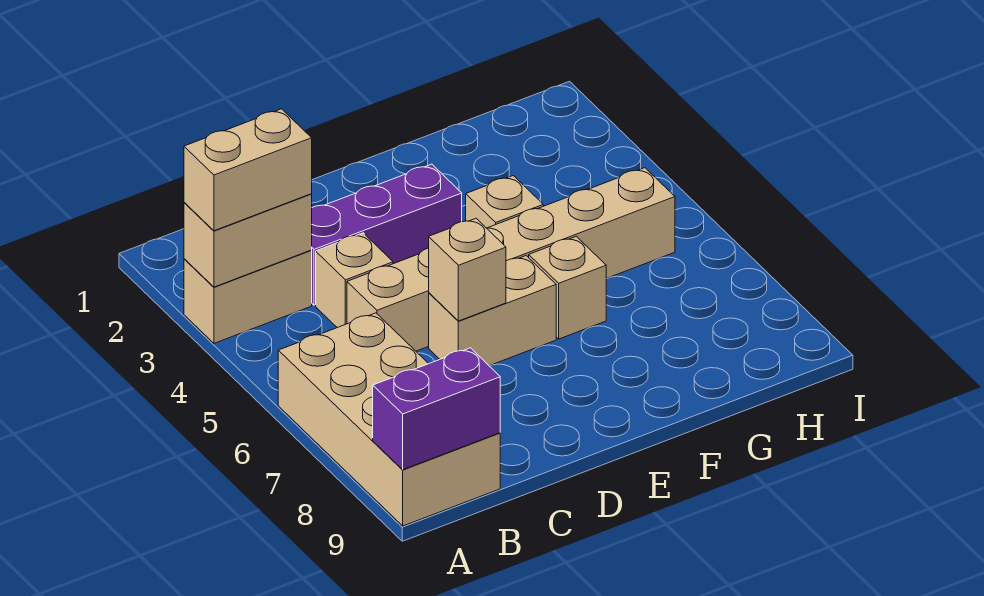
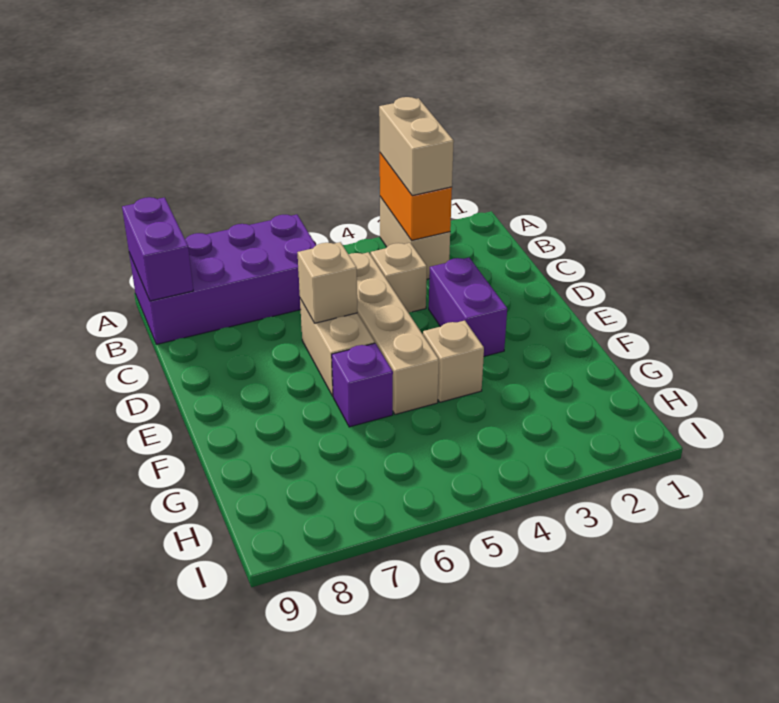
tan brick A3:B3 level 2 -> orange brick A3:B3 level 2
tan brick A6:B9 level 1 -> purple brick A6:B9 level 1
purple brick C3:E3 level 1 -> purple brick D3:E3 level 1
tan brick C5:H5 level 1 -> tan brick C5:F5 level 1
tan brick F6 level 1 -> purple brick F6 level 1

